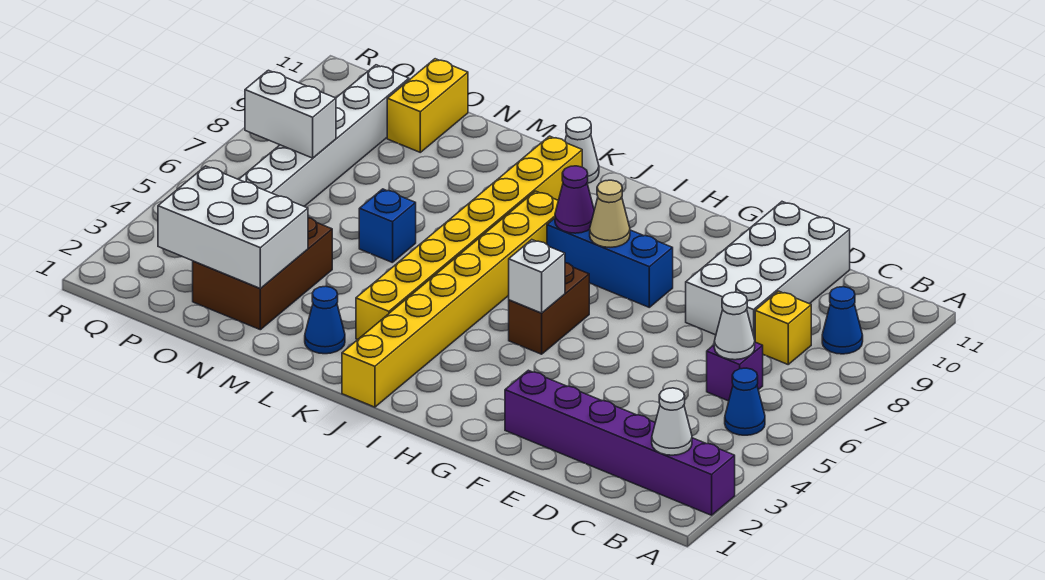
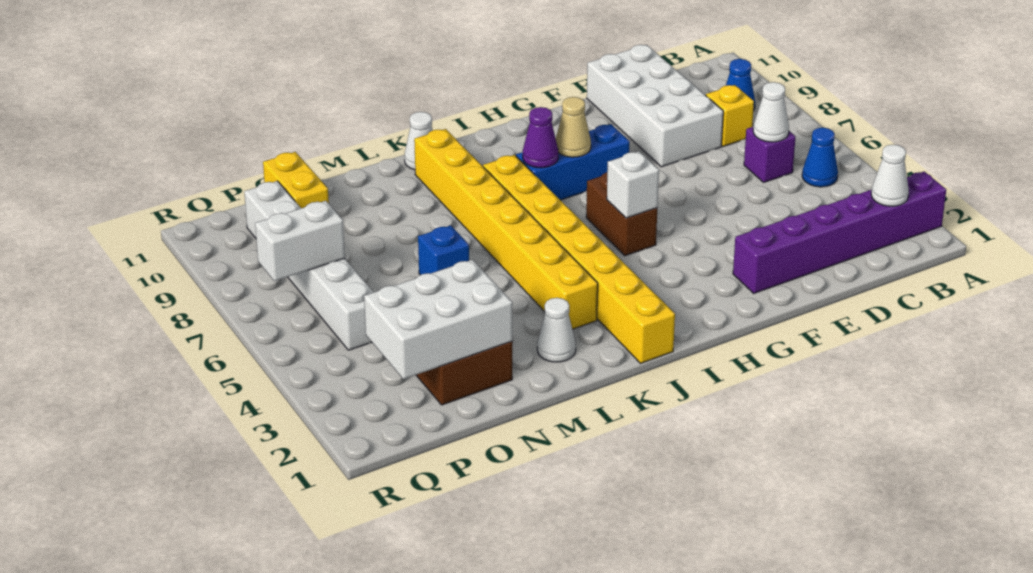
blue cone L2 level 1 -> white cone L2 level 1

